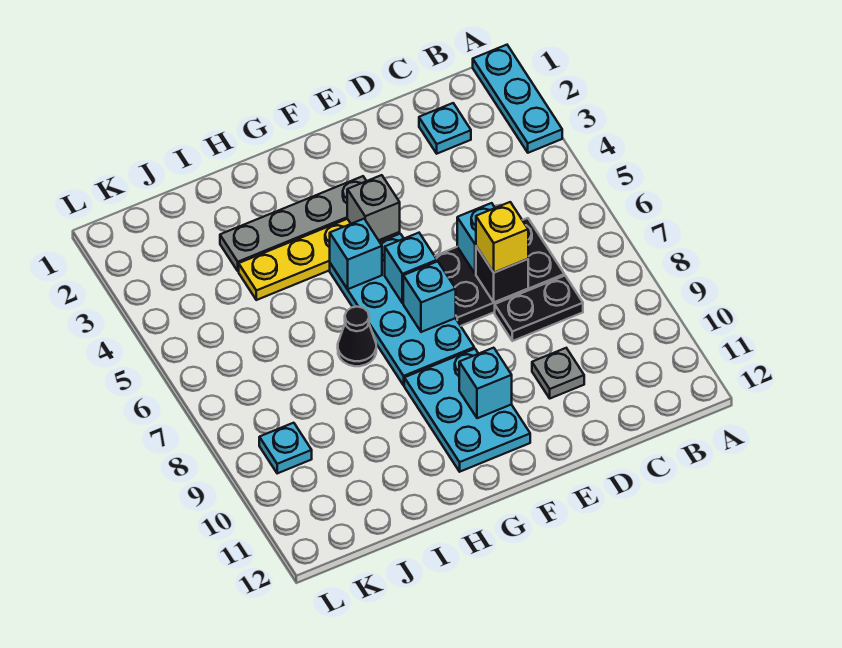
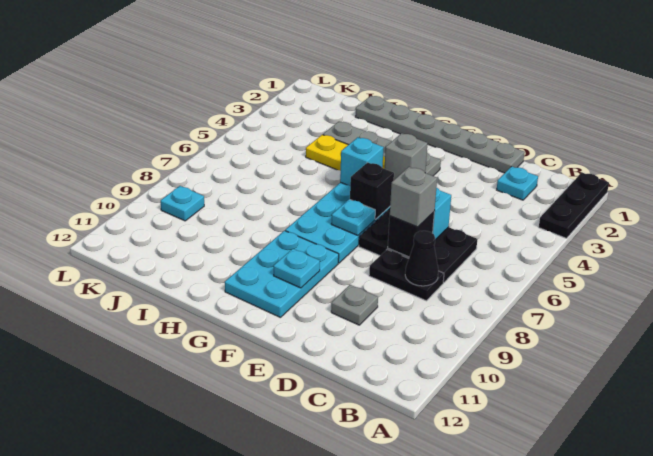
cyan plate A1:A3 level 1 -> black plate A1:A3 level 1
none -> grey plate D1:I1 level 1
yellow brick D7 level 3 -> grey brick D7 level 3
cyan brick F6 level 2 -> black brick F6 level 2
cyan brick F7 level 2 -> cyan plate F7 level 2
cyan brick F10 level 2 -> cyan plate F10 level 2
black cone H7 level 1 -> black cone C8 level 2

